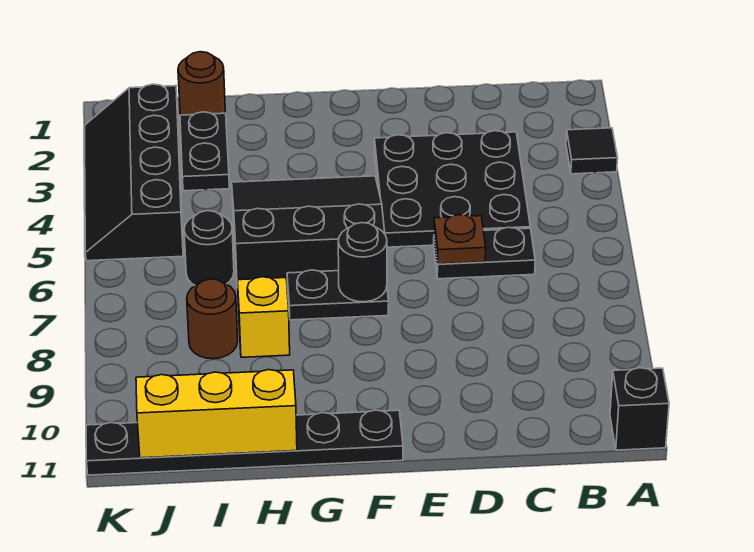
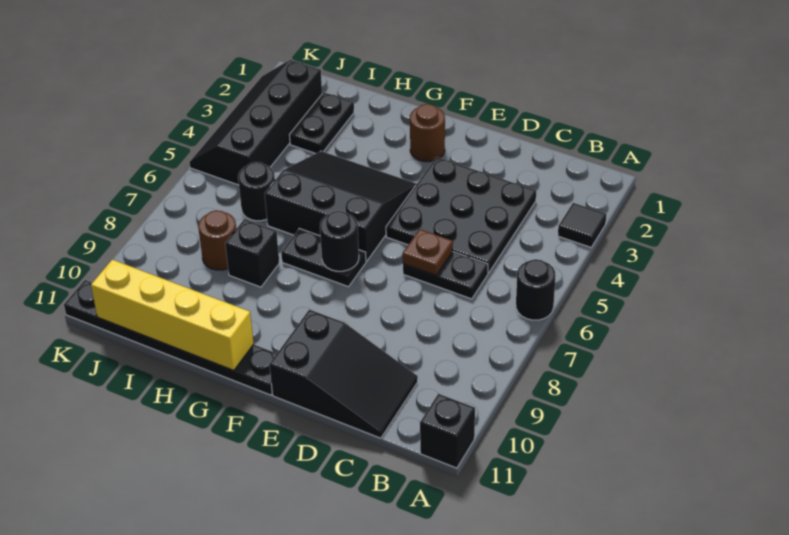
none -> black round brick A6 level 1
none -> black slope C10:E11 level 1 top E
yellow brick H8 level 1 -> black brick H8 level 1
yellow brick H11:J11 level 2 -> yellow brick G11:J11 level 2
brown round brick I1 level 1 -> brown round brick F2 level 1

